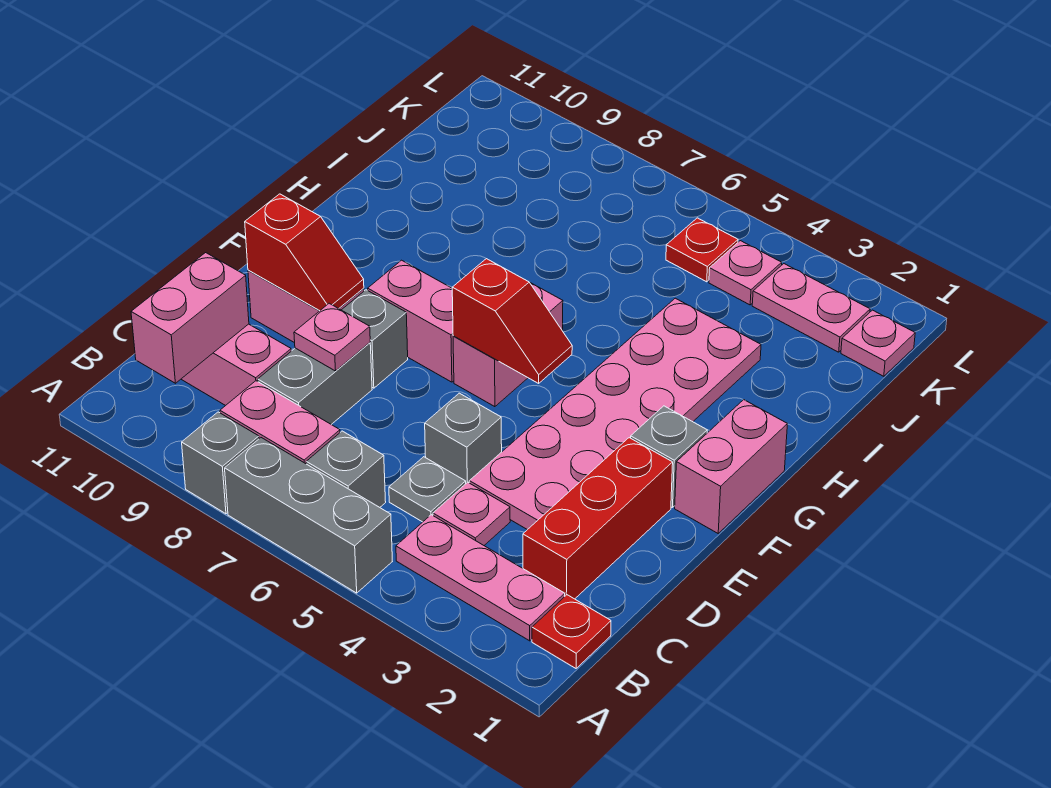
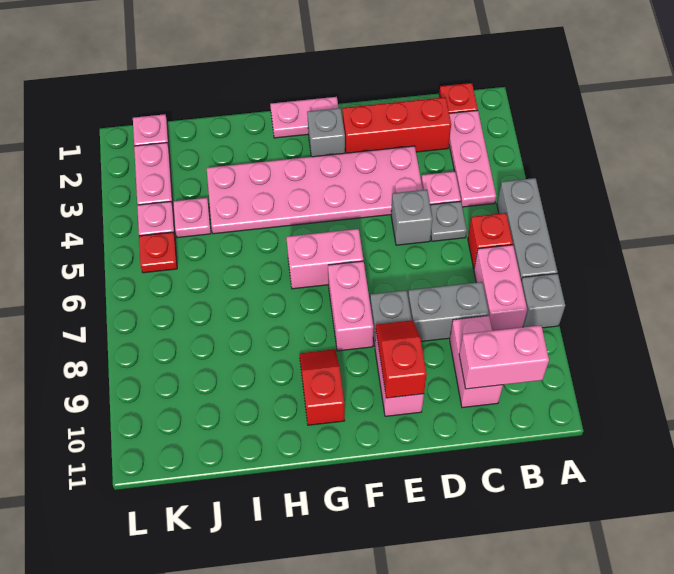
grey brick B6 level 1 -> red brick B6 level 1
pink plate D8 level 2 -> pink plate J4 level 1
pink brick F1:G1 level 1 -> pink plate F1:G1 level 1
red slope F5:F6 level 2 top 6 -> red slope G9:G10 level 1 top 10

